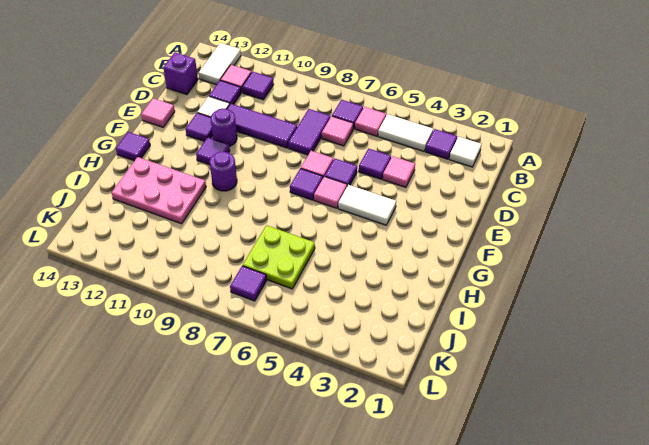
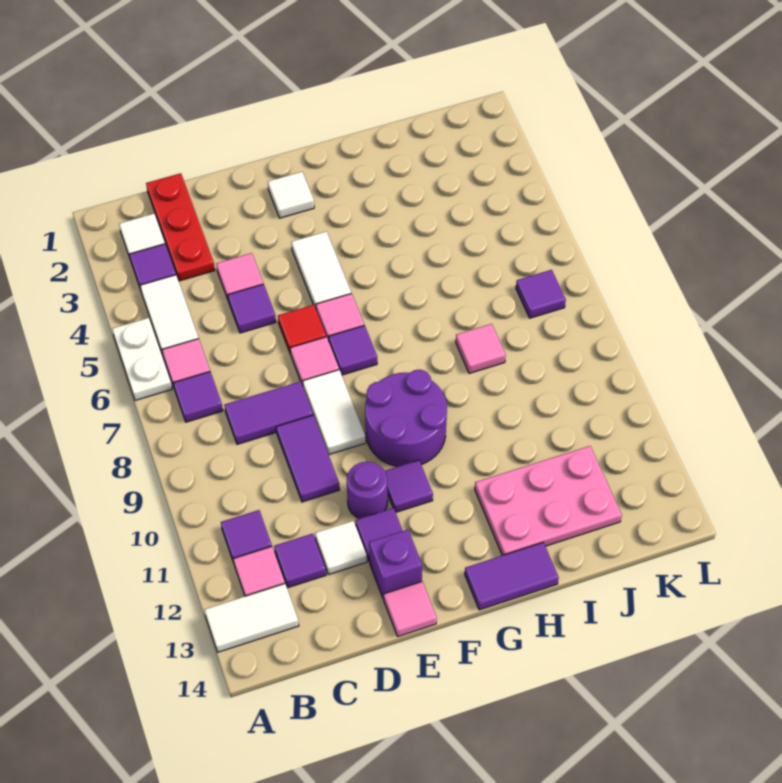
none -> white plate A5:A6 level 1
none -> red plate C1:C3 level 1
pink tile C7 level 1 -> pink tile I8 level 1
purple brick C14 level 1 -> purple brick E13 level 1
purple tile D9:D11 level 1 -> purple tile D9:D10 level 1
purple tile E6 level 1 -> red tile E6 level 1
none -> white tile E8:E9 level 1
none -> white tile F2 level 1
purple round brick G10 level 1 -> purple round brick F9:G10 level 1
purple tile G14 level 1 -> purple tile G14:H14 level 1
pink plate H11:I13 level 1 -> pink plate H12:J13 level 1
lime plate I6:J7 level 1 -> none

